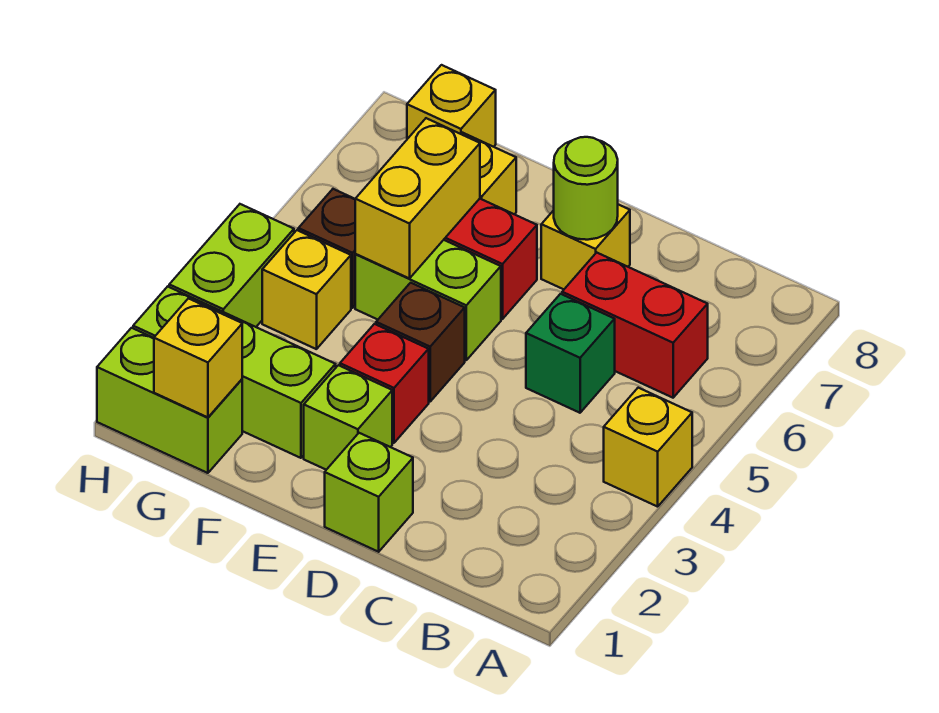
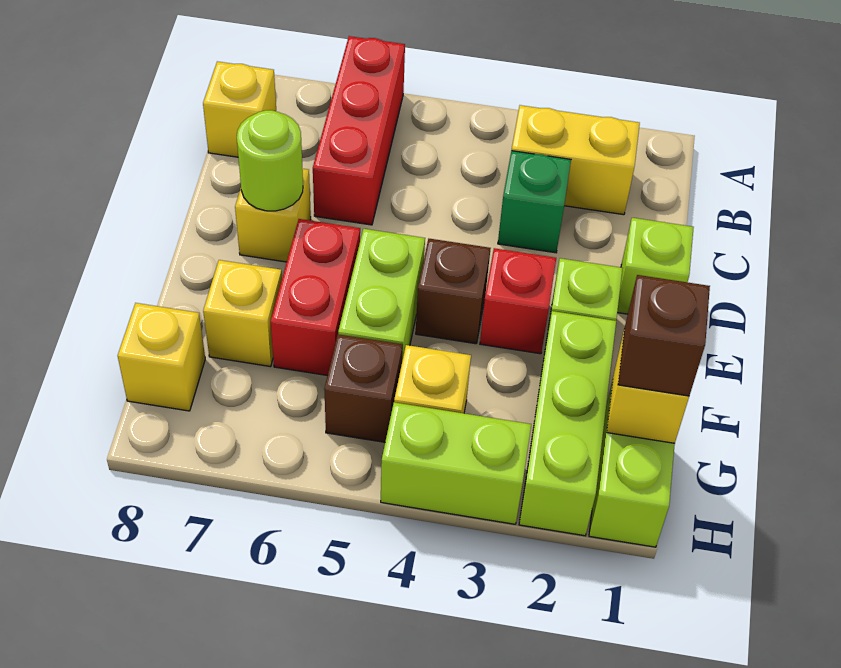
yellow brick A4 level 1 -> yellow brick B8 level 1
red brick B6:C6 level 1 -> red brick A6:C6 level 1
green brick C5 level 1 -> green brick C3 level 1
yellow brick F5:F6 level 2 -> yellow brick B2:B3 level 1
none -> brown brick G1 level 3

